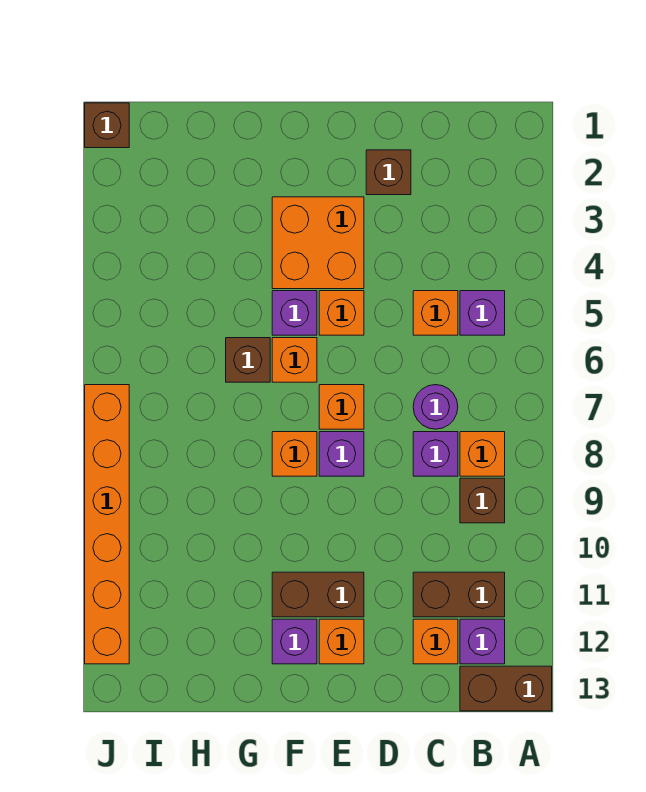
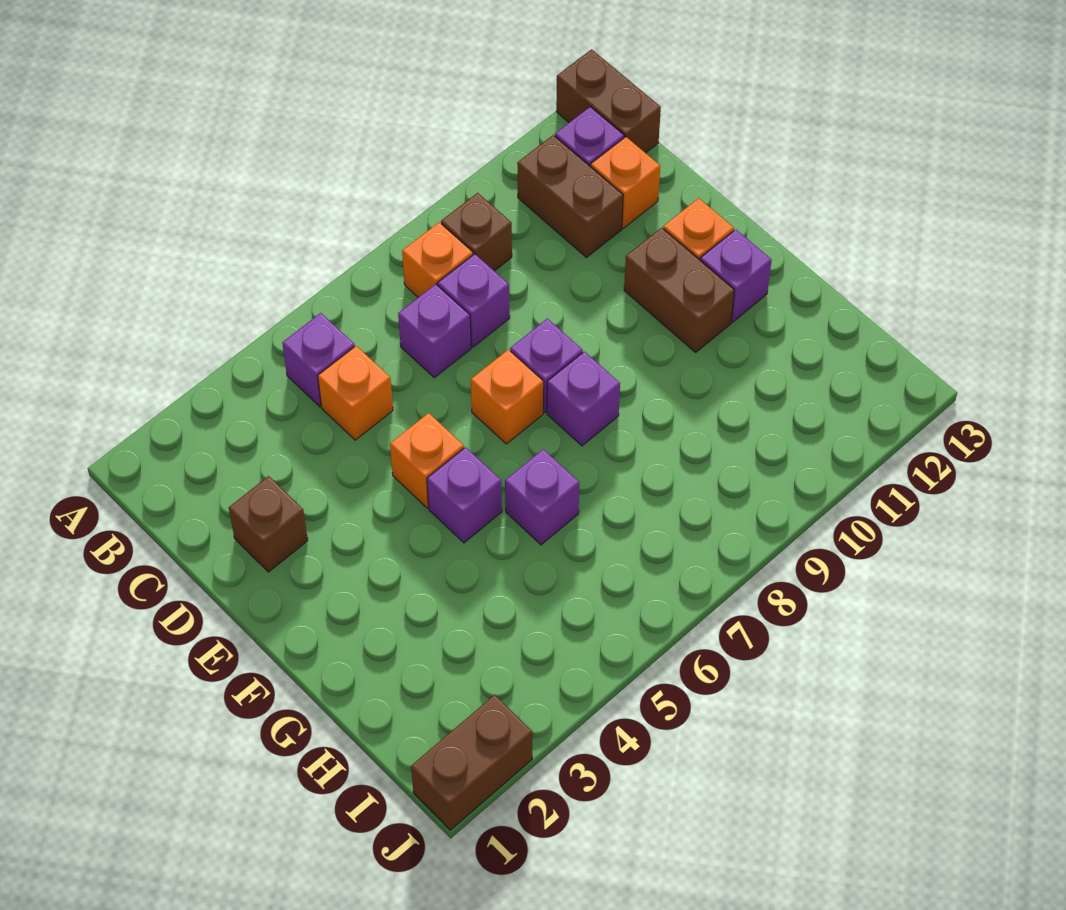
purple round brick C7 level 1 -> purple brick C7 level 1
orange brick E3:F4 level 1 -> none
orange brick F6 level 1 -> none
orange brick F8 level 1 -> purple brick F8 level 1
brown brick G6 level 1 -> purple brick G6 level 1
brown brick J1 level 1 -> brown brick J1:J2 level 1
orange brick J7:J12 level 1 -> none

